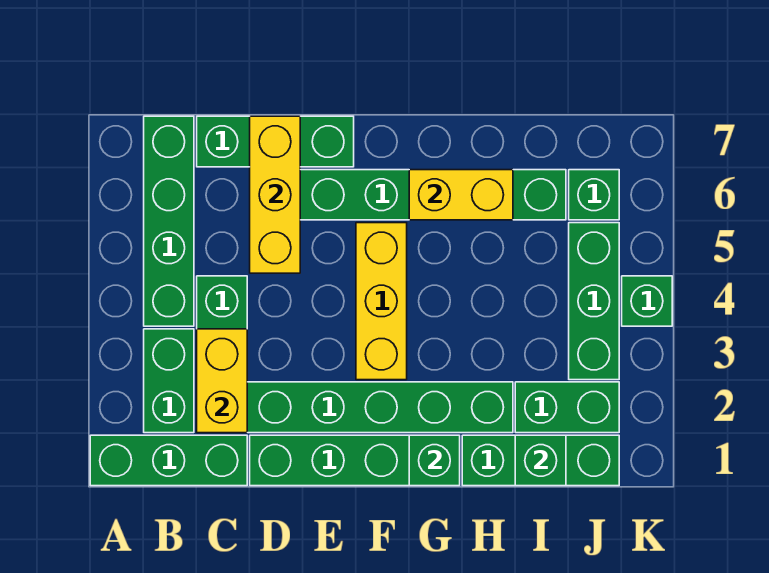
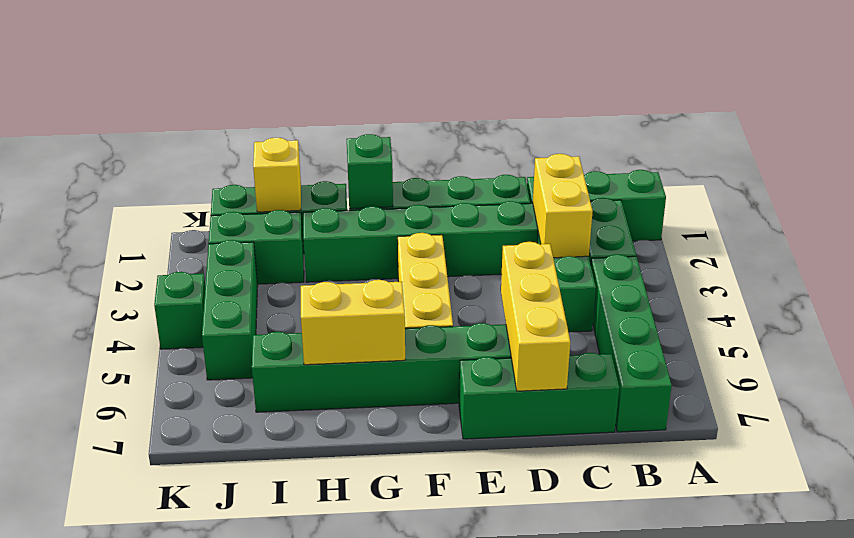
green brick I1 level 2 -> yellow brick I1 level 2
green brick J6 level 1 -> none

